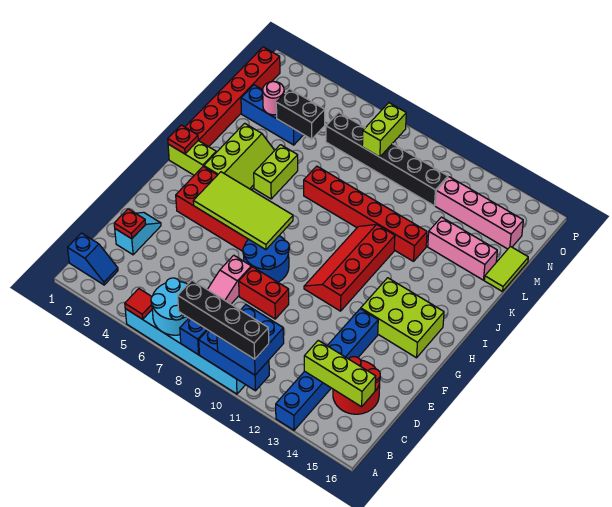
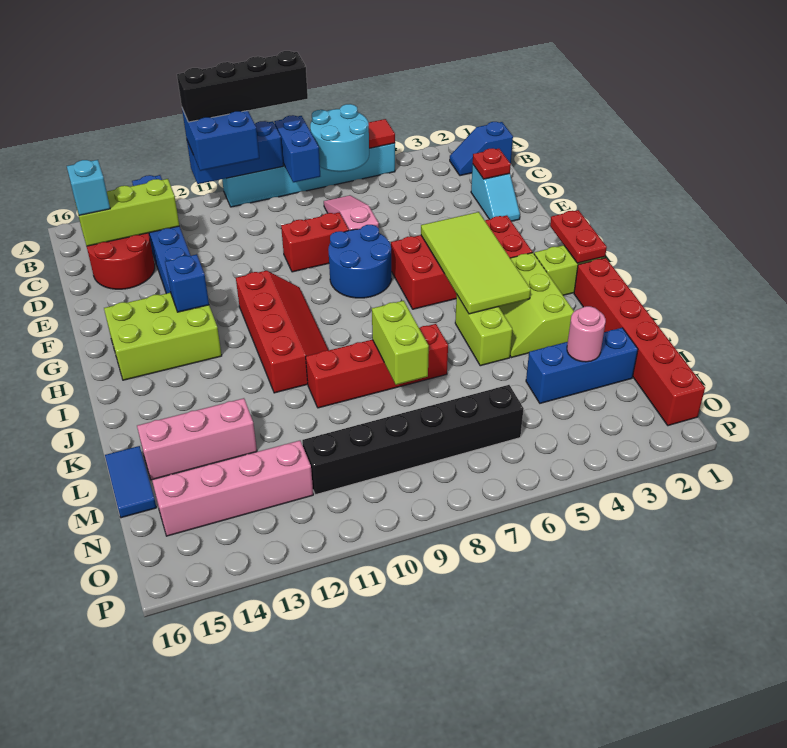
none -> cyan brick C15 level 3
lime tile G4:H7 level 2 -> lime tile G4:J5 level 2
none -> blue brick G13 level 2
red plate I1 level 2 -> red plate H1:I1 level 2
red brick K7:K12 level 1 -> red brick K7:K10 level 1
lime tile L16:M16 level 1 -> blue tile L16:M16 level 1
black brick M4:M5 level 2 -> none
lime brick N8:O8 level 2 -> lime brick K8:L8 level 2

